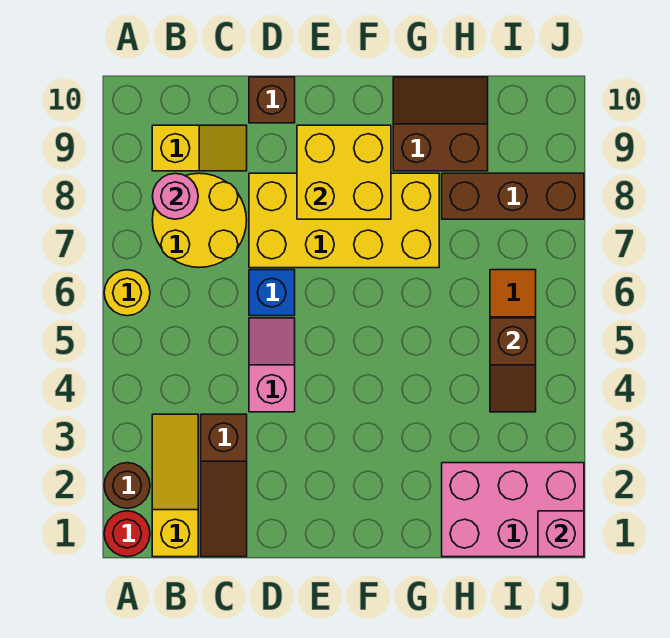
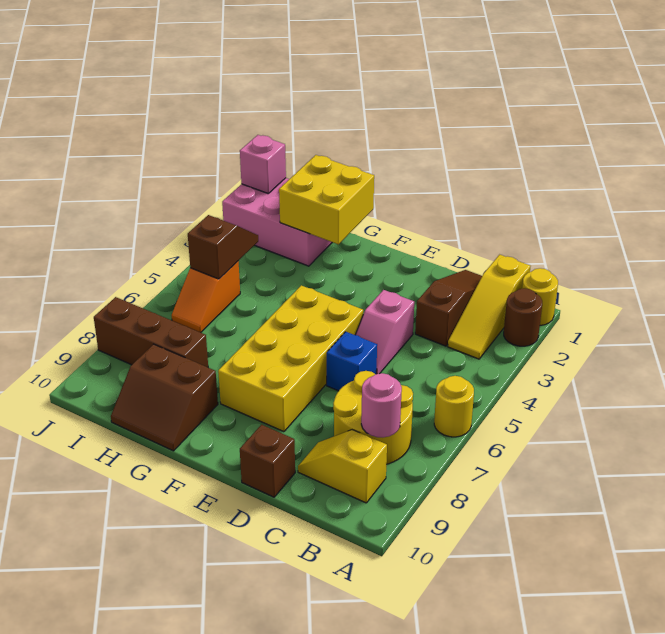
red round brick A1 level 1 -> yellow round brick A1 level 1
yellow brick D7:G8 level 1 -> yellow brick E5:F8 level 1
yellow brick E8:F9 level 2 -> yellow brick G1:H2 level 2

